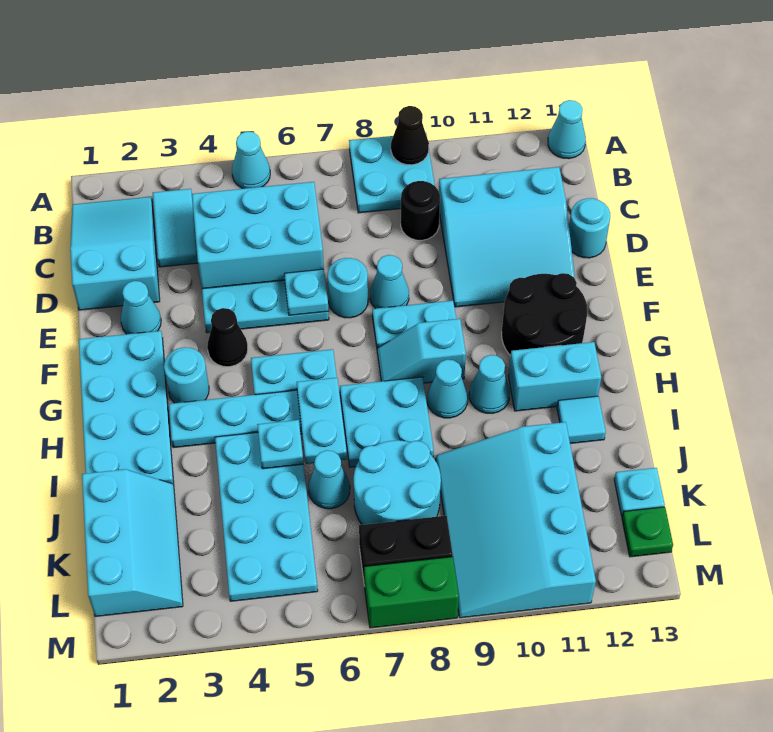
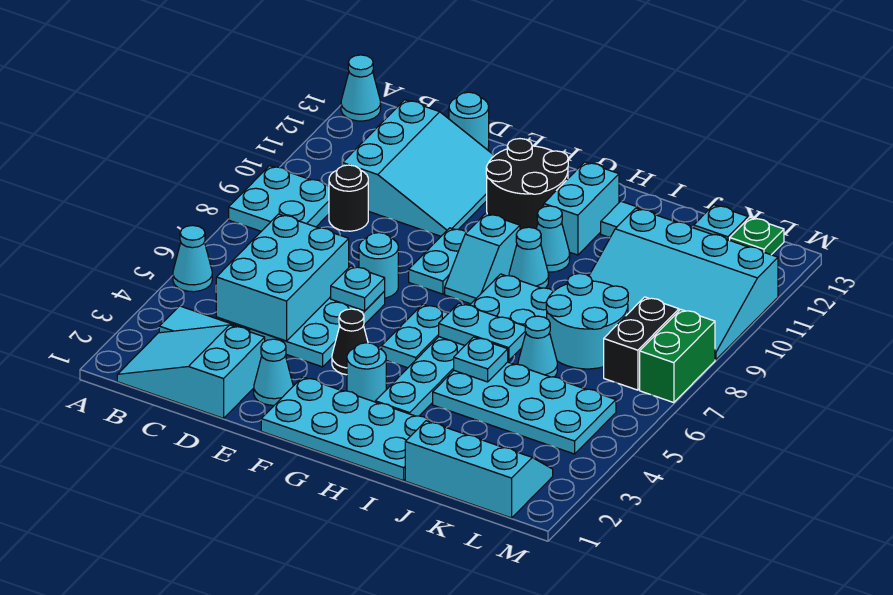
black cone A9 level 2 -> none
cyan cone E8 level 1 -> none

